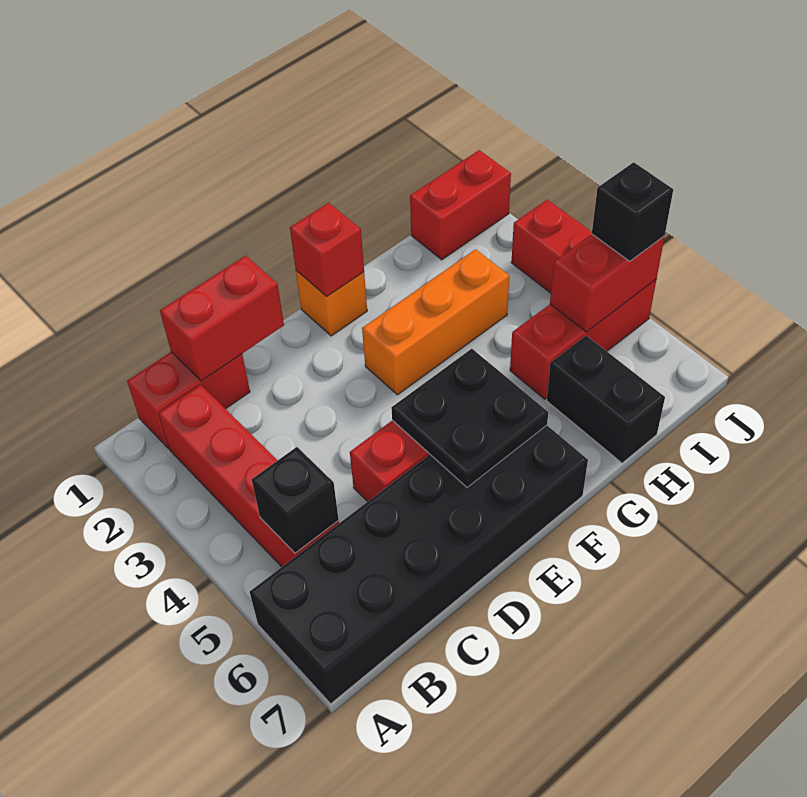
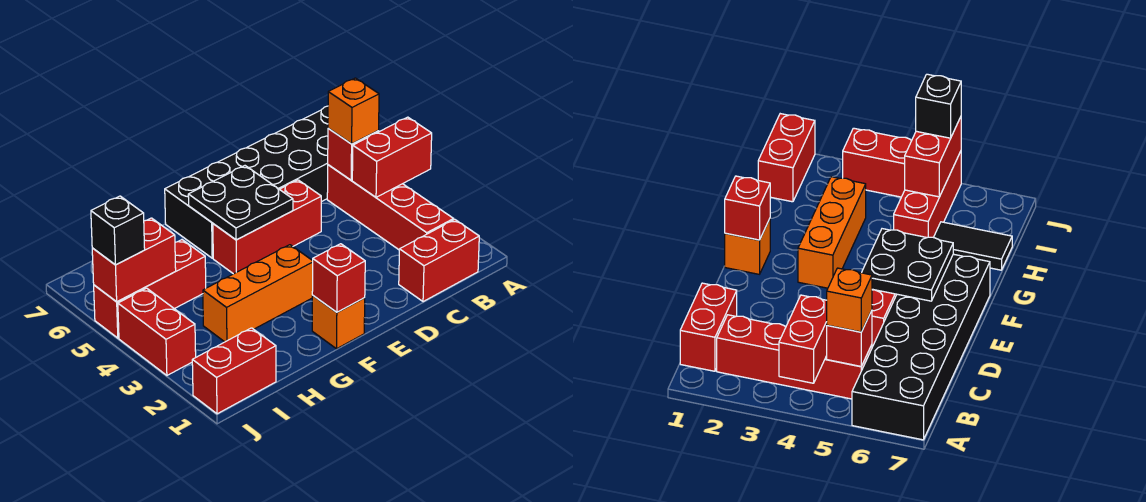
black brick B5 level 2 -> red brick B5 level 2
none -> orange brick B5 level 3
red brick C1:D1 level 2 -> red brick A4:B4 level 2
black brick H6:H7 level 1 -> black tile H6:H7 level 1

